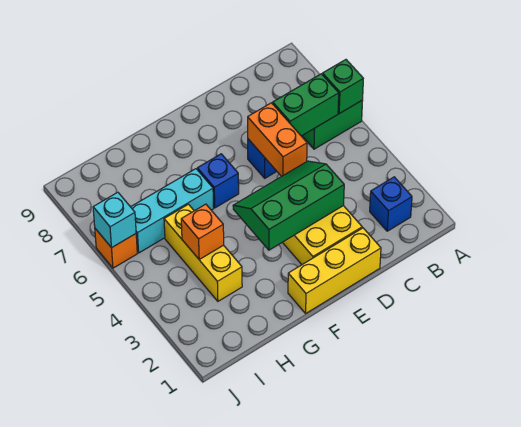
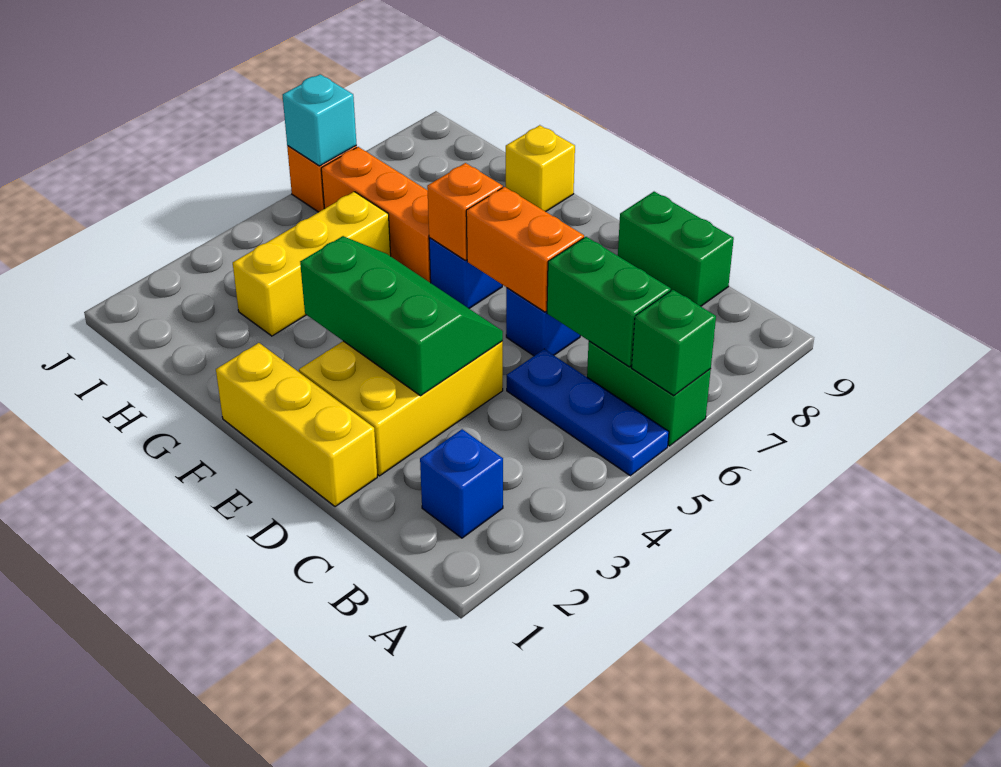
none -> blue plate A5:C5 level 1
none -> green brick C9:D9 level 1
orange brick D5:D6 level 2 -> orange brick D6:E6 level 2
cyan brick G6:I6 level 1 -> orange brick G6:I6 level 1
none -> yellow brick G9 level 1
orange brick H4 level 2 -> orange brick F6 level 2

